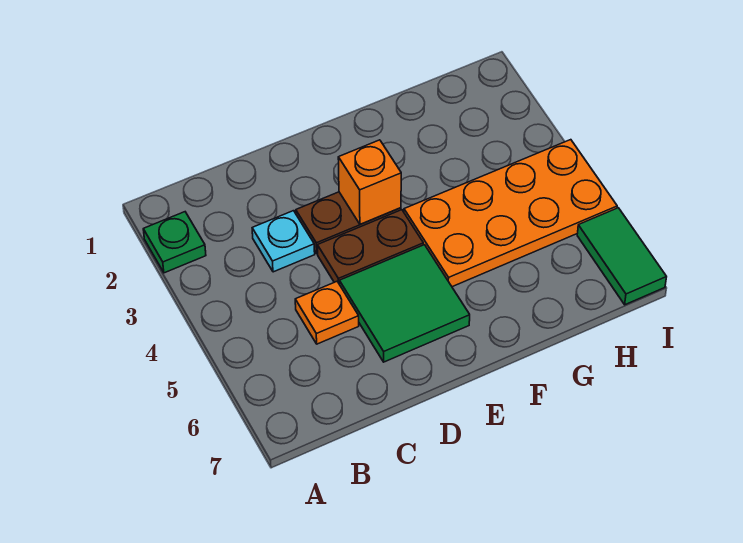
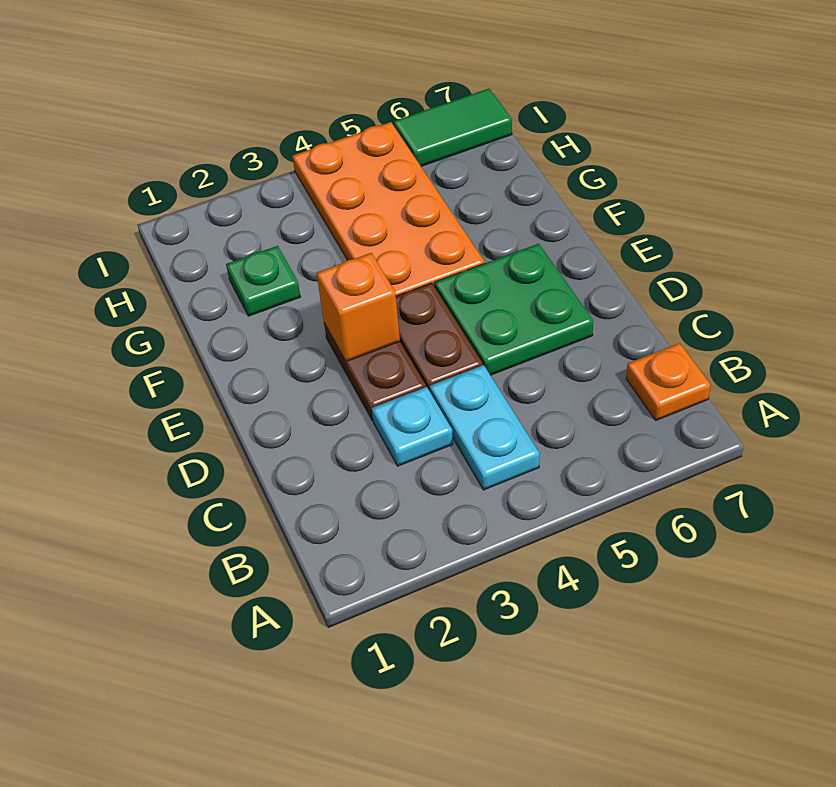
green plate A2 level 1 -> green plate G2 level 1
none -> cyan plate B4:C4 level 1
orange plate C5 level 1 -> orange plate B7 level 1
green tile D5:E6 level 1 -> green plate D5:E6 level 1

